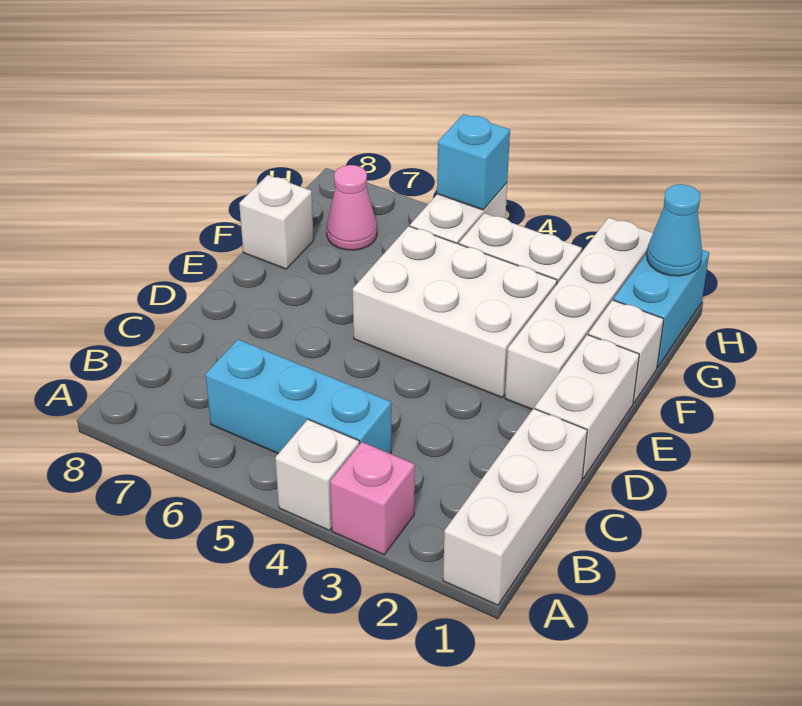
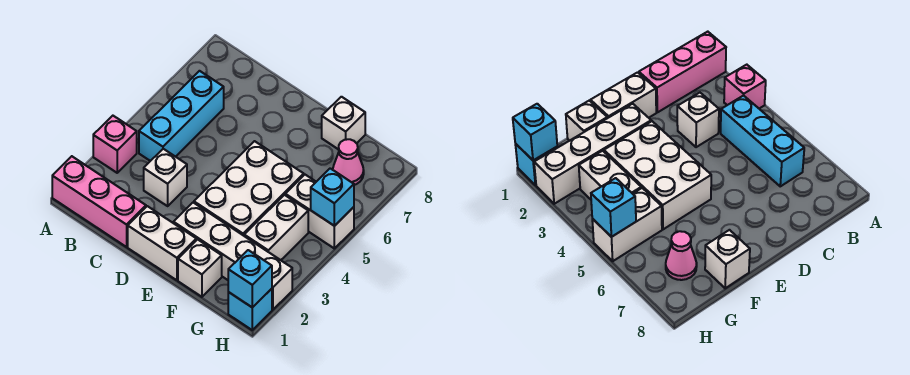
white brick A1:C1 level 1 -> pink brick A1:C1 level 1
white brick A4 level 1 -> white brick C3 level 1
cyan brick G1:H1 level 1 -> cyan brick H1 level 1
cyan cone H1 level 2 -> cyan brick H1 level 2

